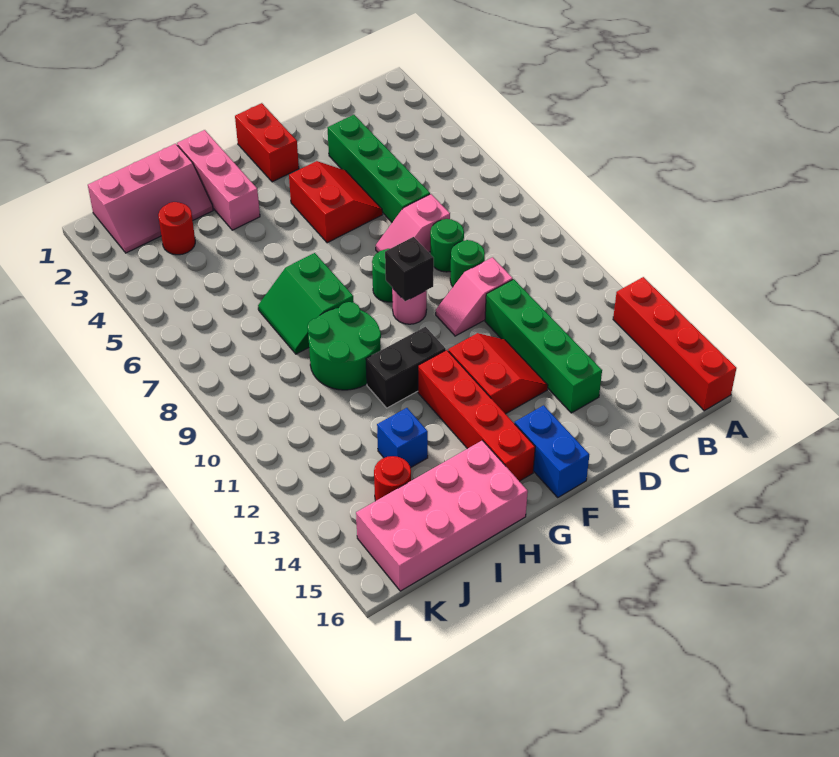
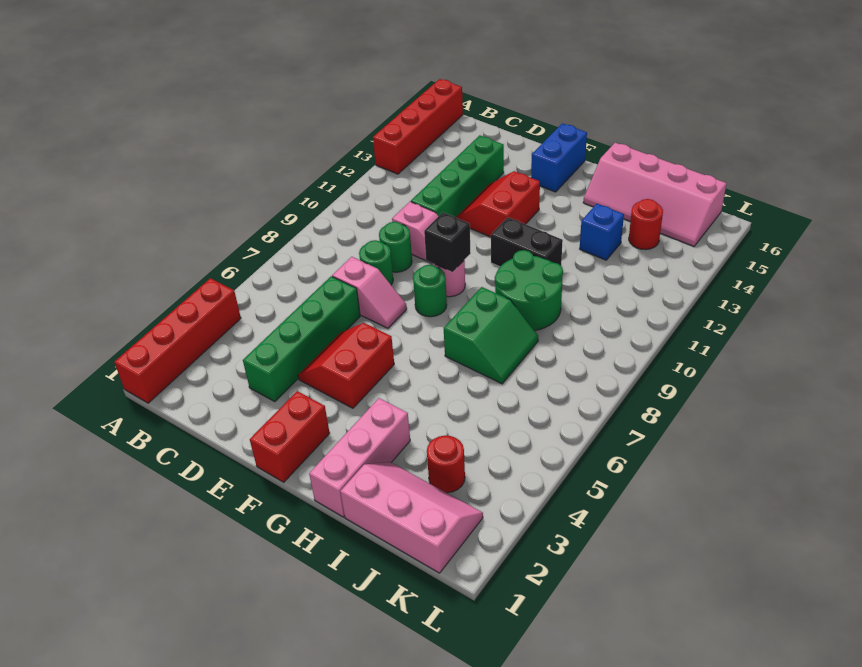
red brick G12:G15 level 1 -> red brick A1:A4 level 1
pink brick H15:K16 level 1 -> pink slope H15:K16 level 1 top 16

